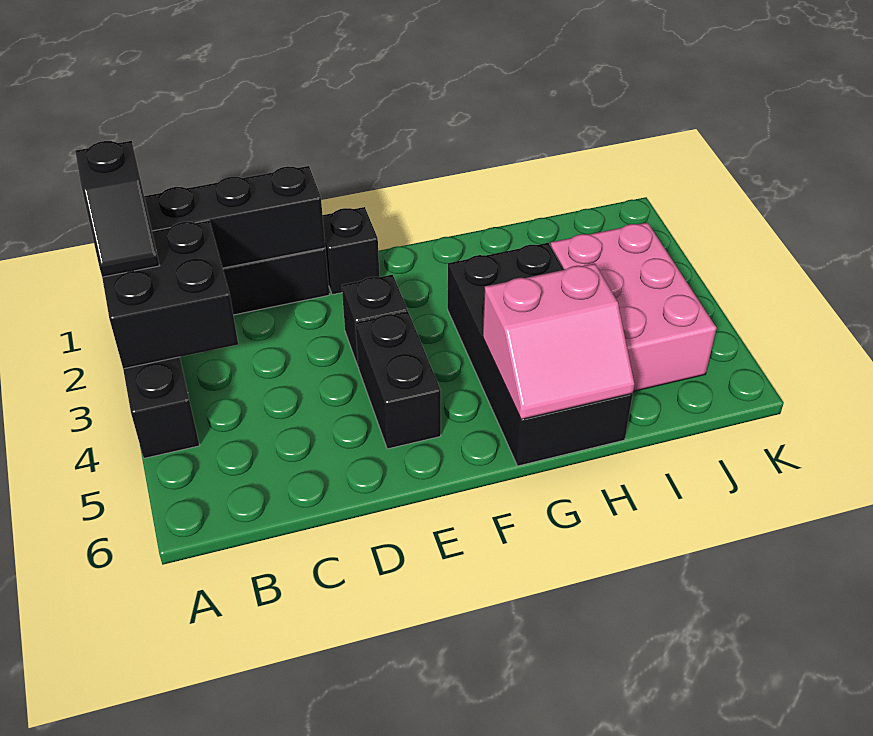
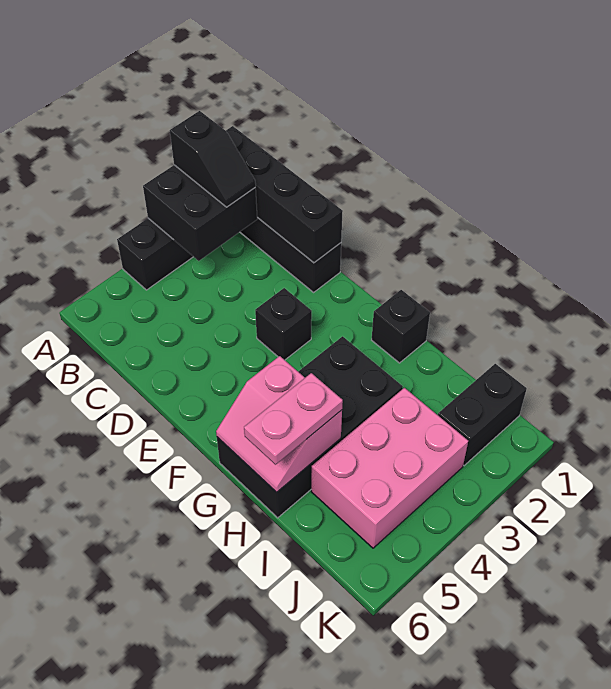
black slope A1:A2 level 3 top 1 -> black slope A2:B2 level 3 top A
black brick E1 level 1 -> black brick G1 level 1
black brick E4:E5 level 1 -> black brick J1:J2 level 1
none -> pink plate H5:H6 level 3

